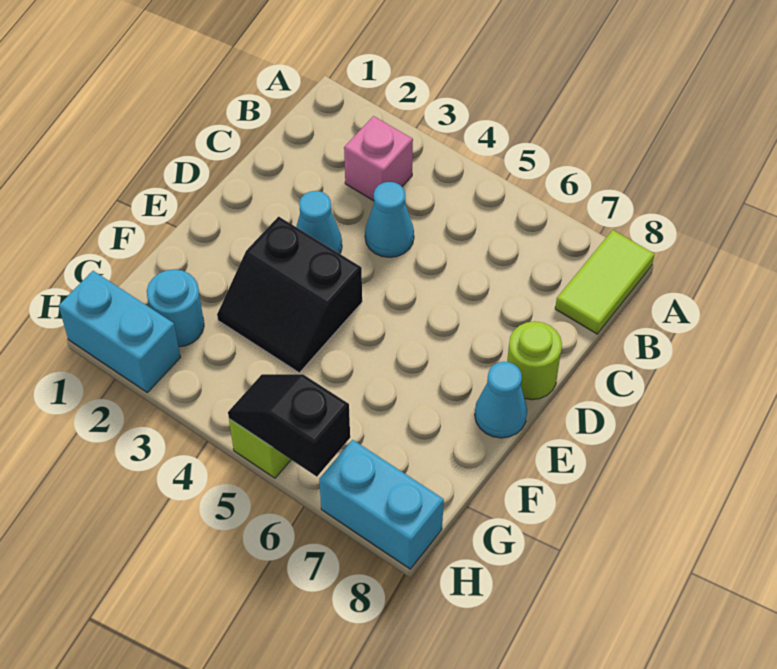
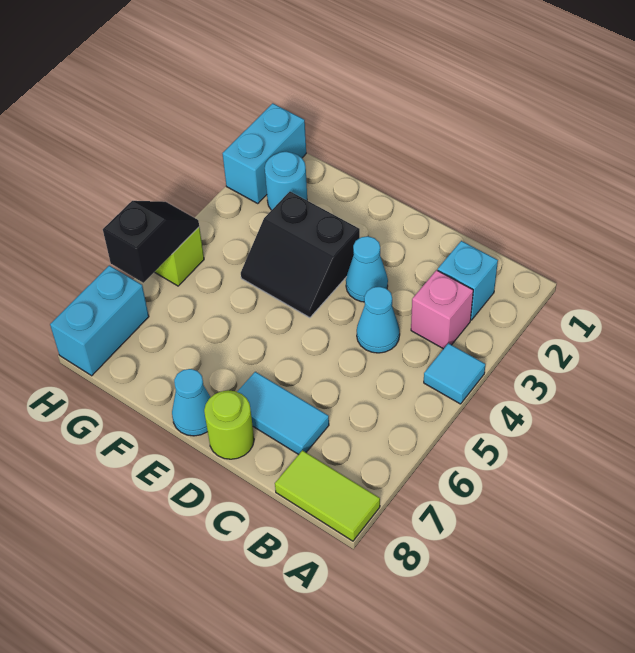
none -> cyan tile A4 level 1
none -> cyan brick B2 level 1
none -> cyan tile C7:D7 level 1
black slope E3:F4 level 1 top E -> black slope E3:F4 level 1 top 3

